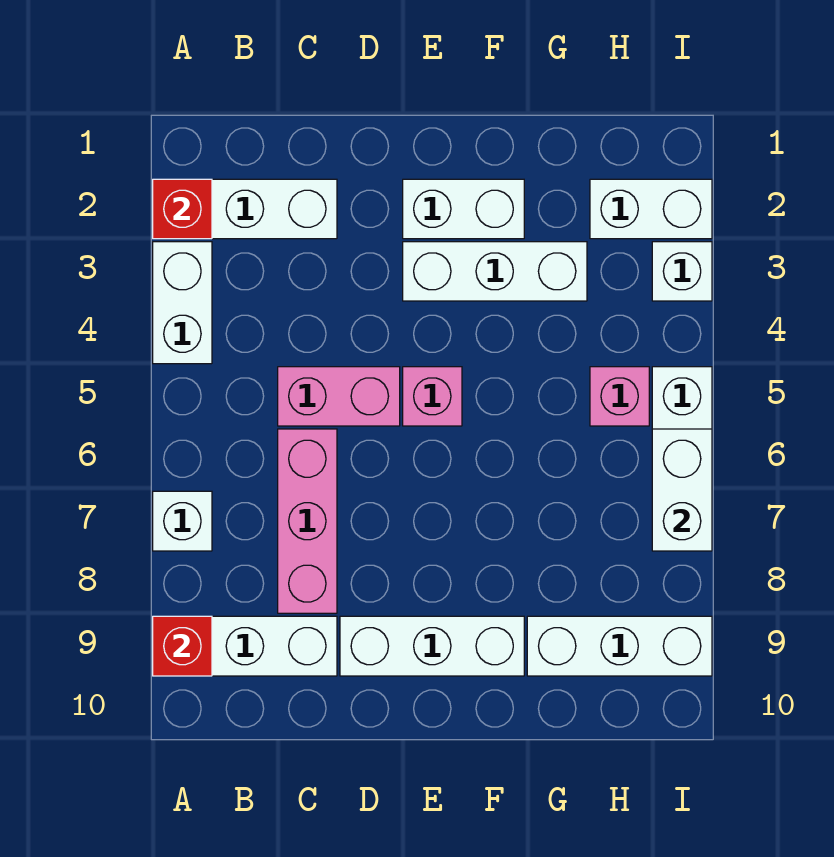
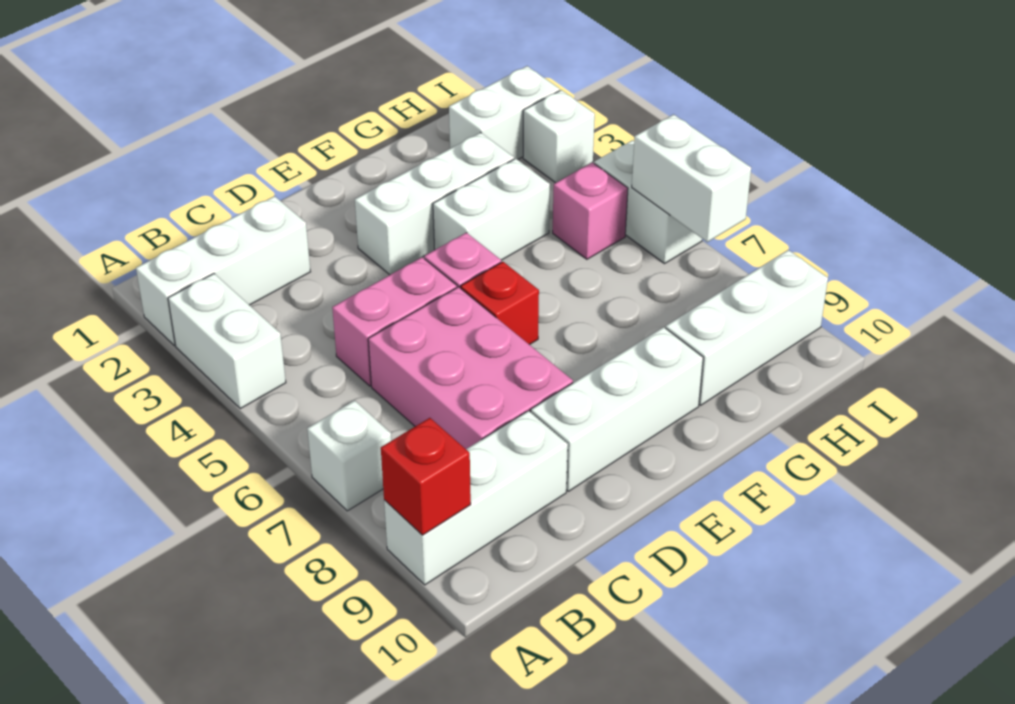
red brick A2 level 2 -> red brick E6 level 1
pink brick C6:C8 level 1 -> pink brick C6:D8 level 1
white brick E2:F2 level 1 -> white brick F4:G4 level 1

